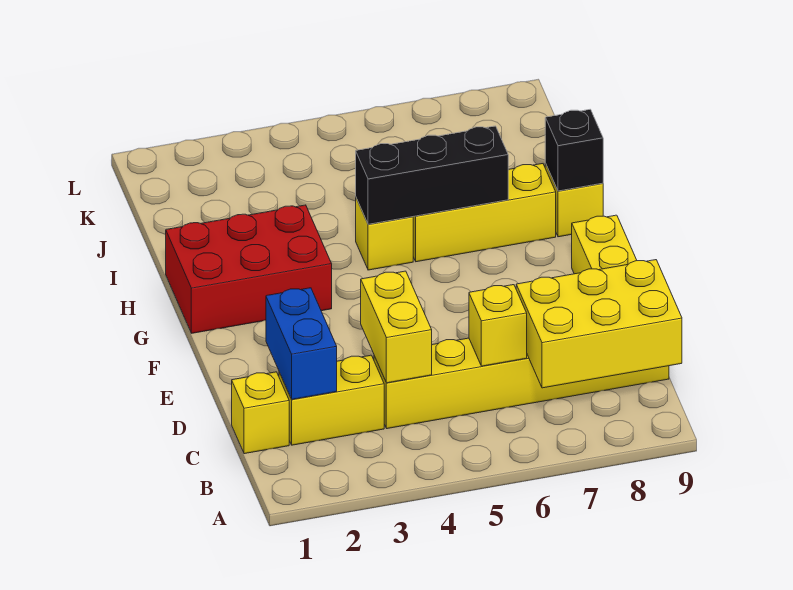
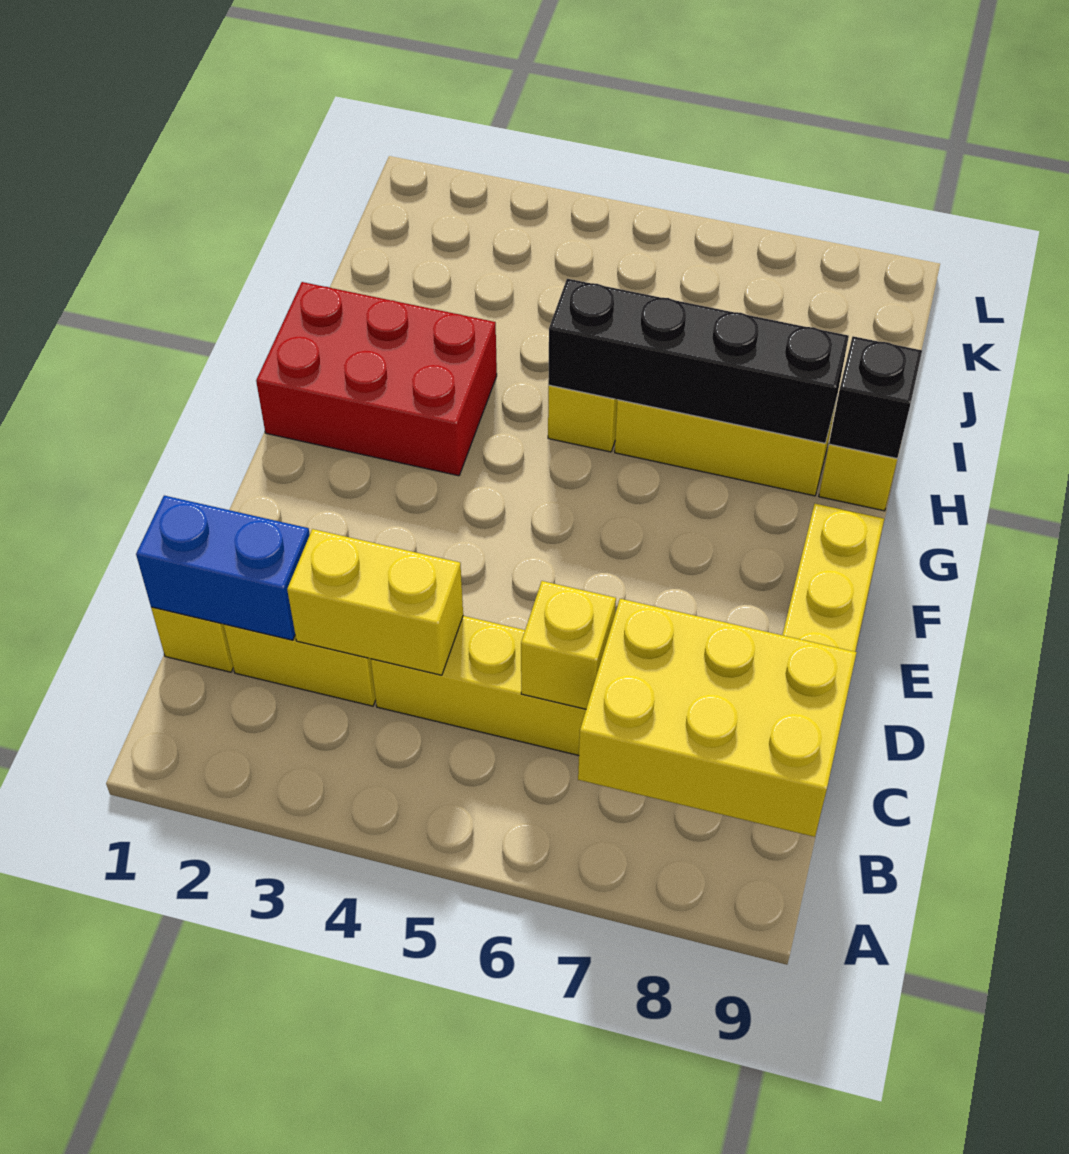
blue brick C2:D2 level 2 -> blue brick C1:C2 level 2
yellow brick C4:D4 level 2 -> yellow brick C3:C4 level 2
black brick H5:H7 level 2 -> black brick H5:H8 level 2

